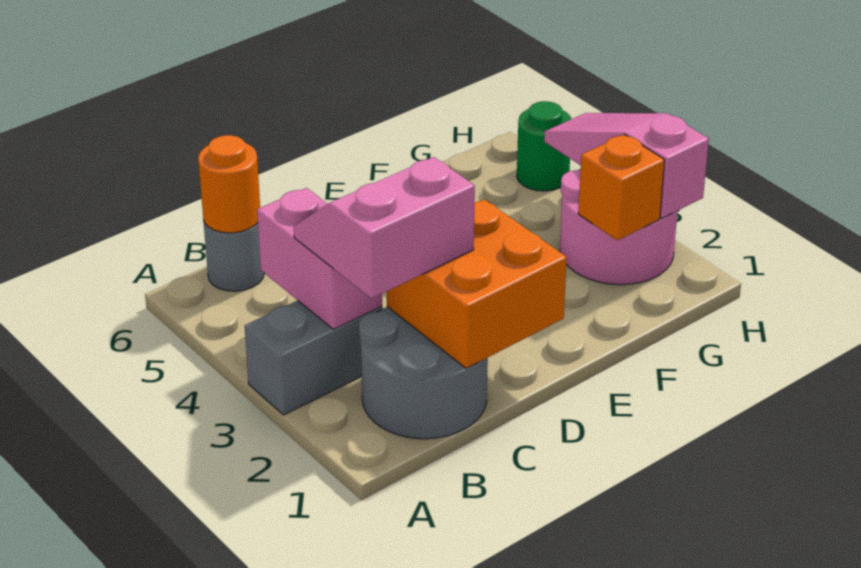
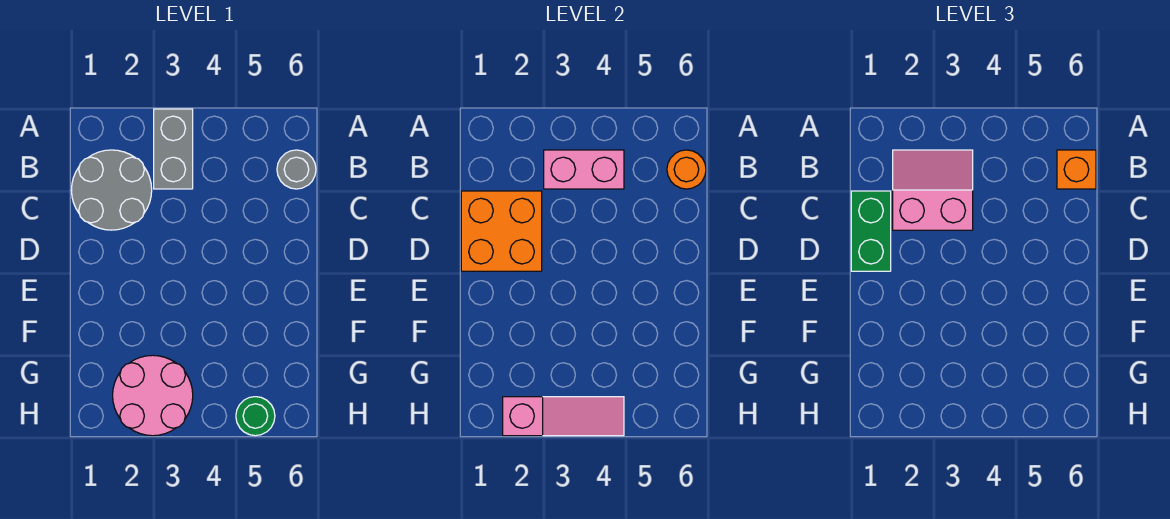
pink slope B2:C3 level 3 top 2 -> pink slope B2:C3 level 3 top C
none -> green brick C1:D1 level 3
orange brick G2 level 2 -> orange brick B6 level 3

